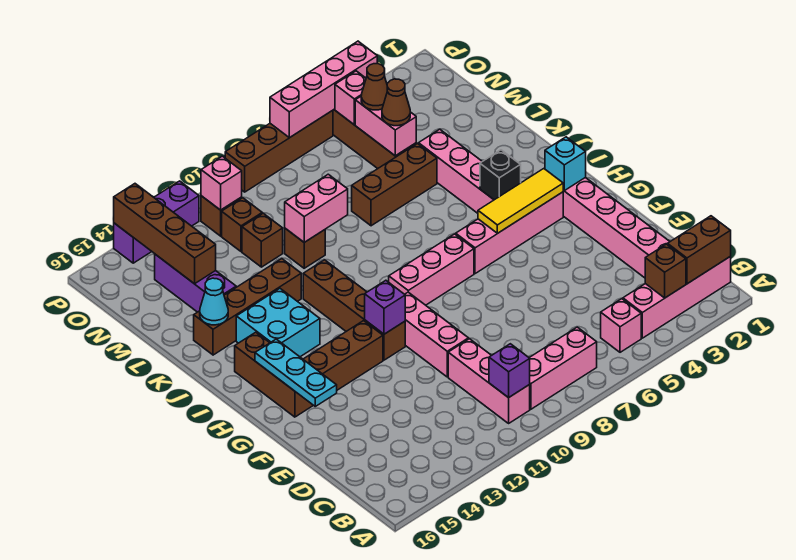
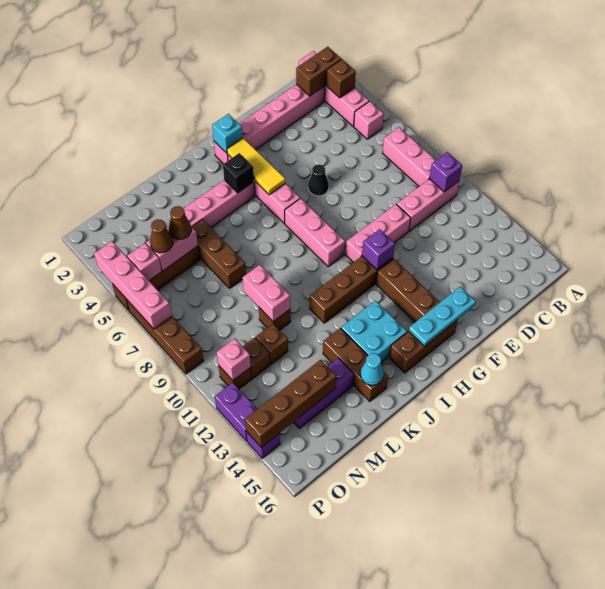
brown brick B1:B2 level 2 -> brown brick B2:C2 level 2
none -> black cone F6 level 1
brown brick K12:K15 level 1 -> brown brick K13:K15 level 1

